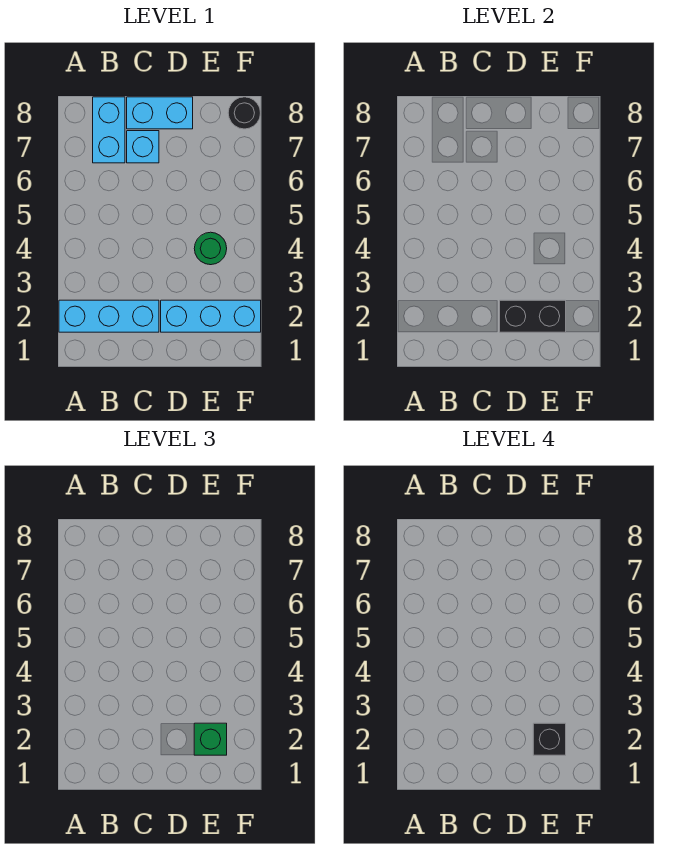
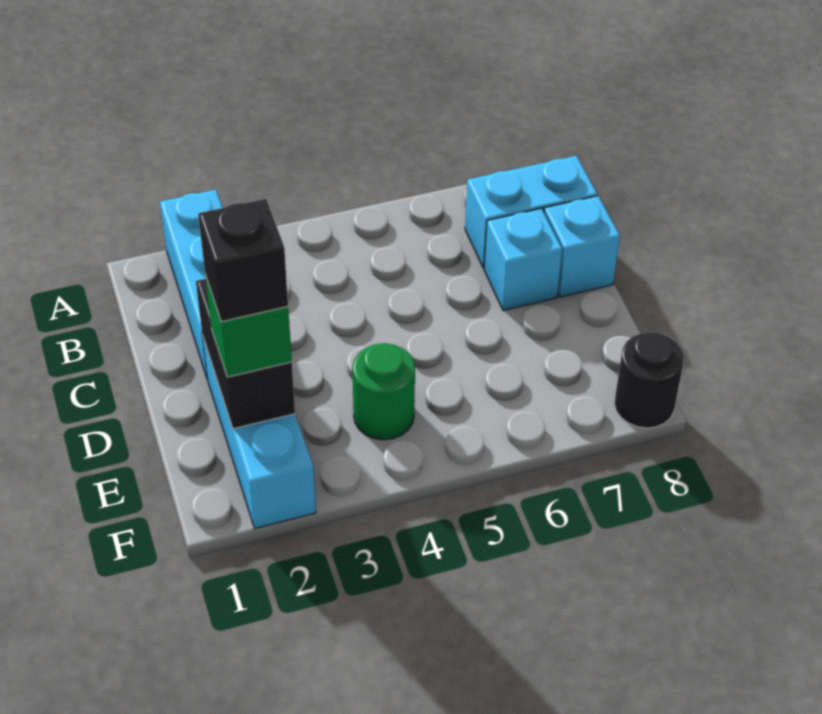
cyan brick C8:D8 level 1 -> cyan brick C8 level 1

